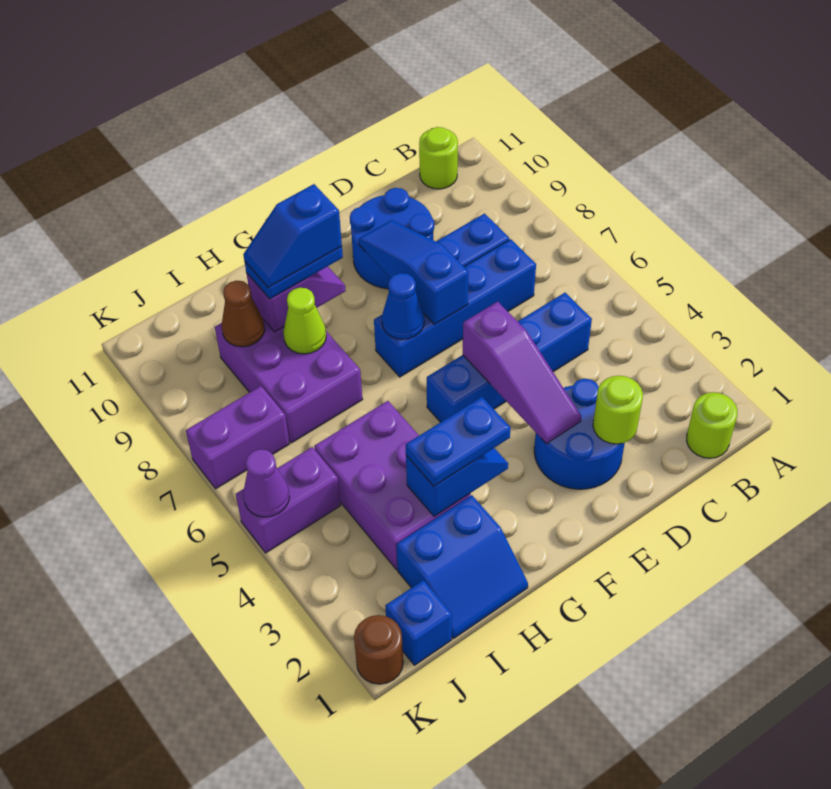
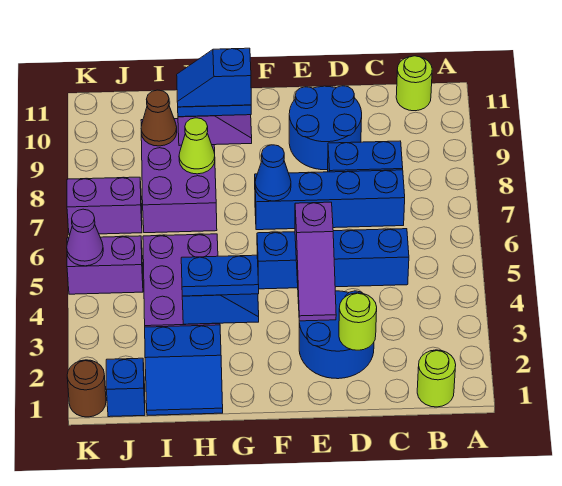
blue slope E7:E9 level 2 top 7 -> none

